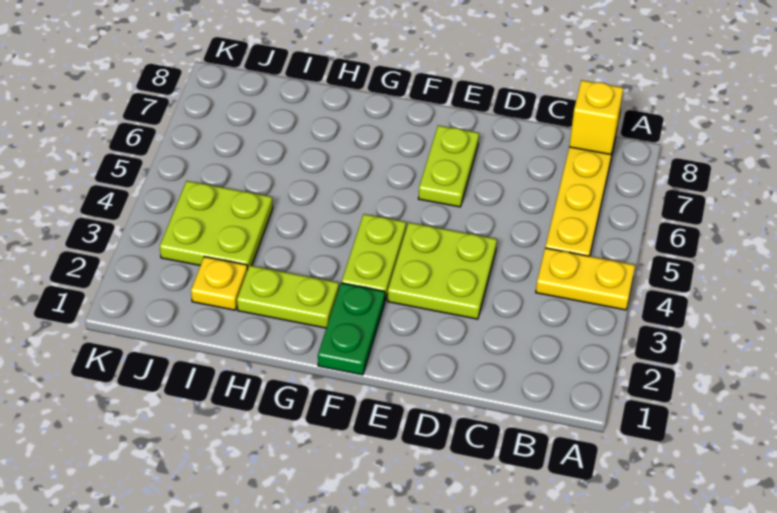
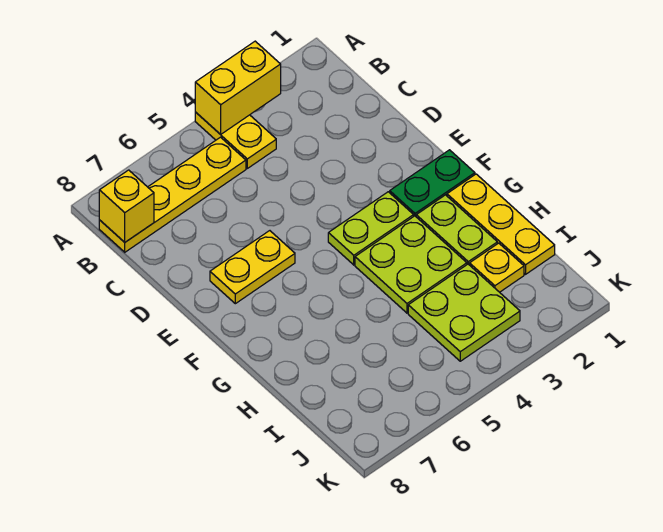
none -> yellow brick A3:A4 level 2
lime plate D3:E4 level 1 -> lime plate G3:H4 level 1
lime plate E6:E7 level 1 -> yellow plate E6:E7 level 1
none -> yellow plate G1:I1 level 1

